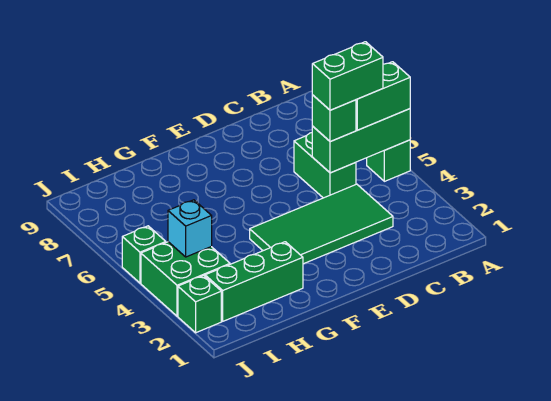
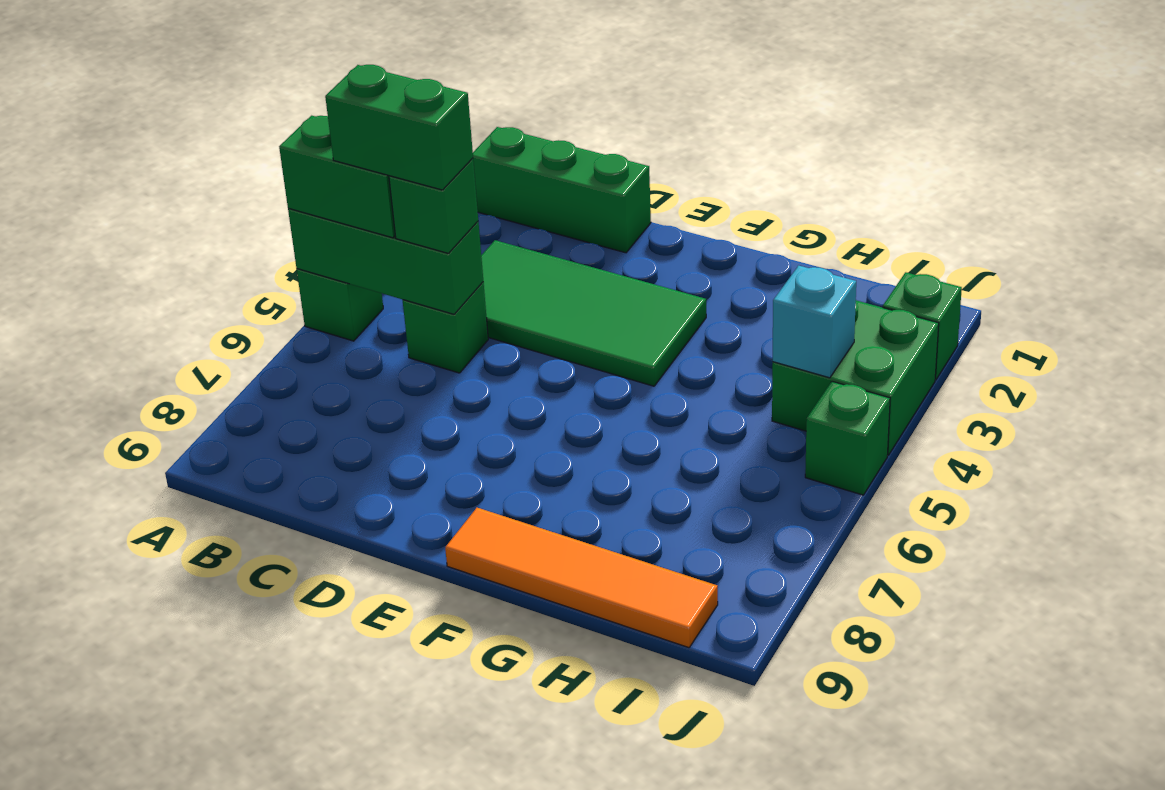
green brick C5:C6 level 1 -> green brick C5 level 1
none -> orange tile F9:I9 level 1
green brick G2:I2 level 1 -> green brick B1:D1 level 1

